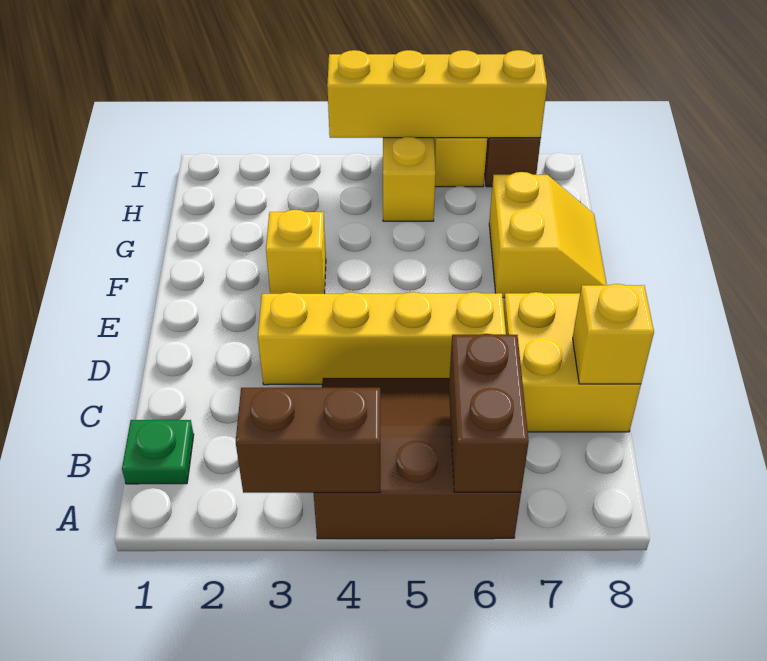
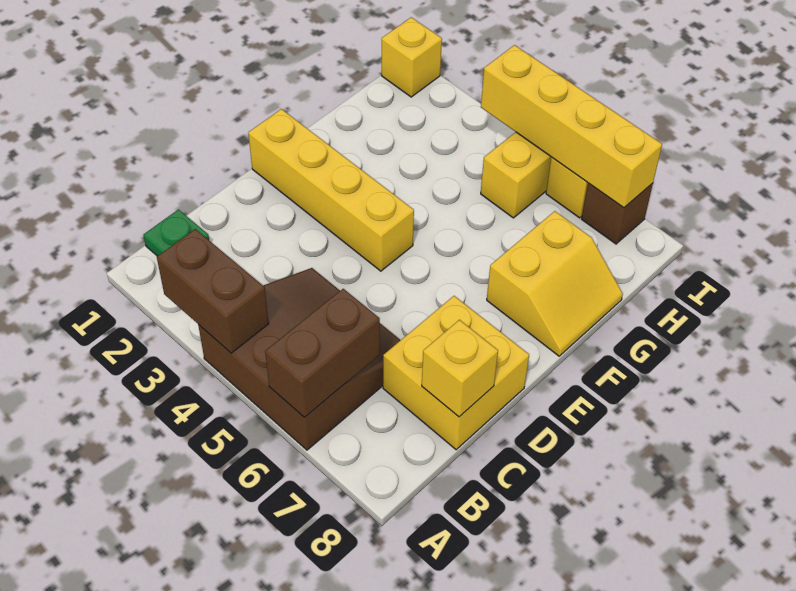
yellow brick D3:D6 level 1 -> yellow brick E1:E4 level 1
yellow brick F3 level 1 -> yellow brick I1 level 1

